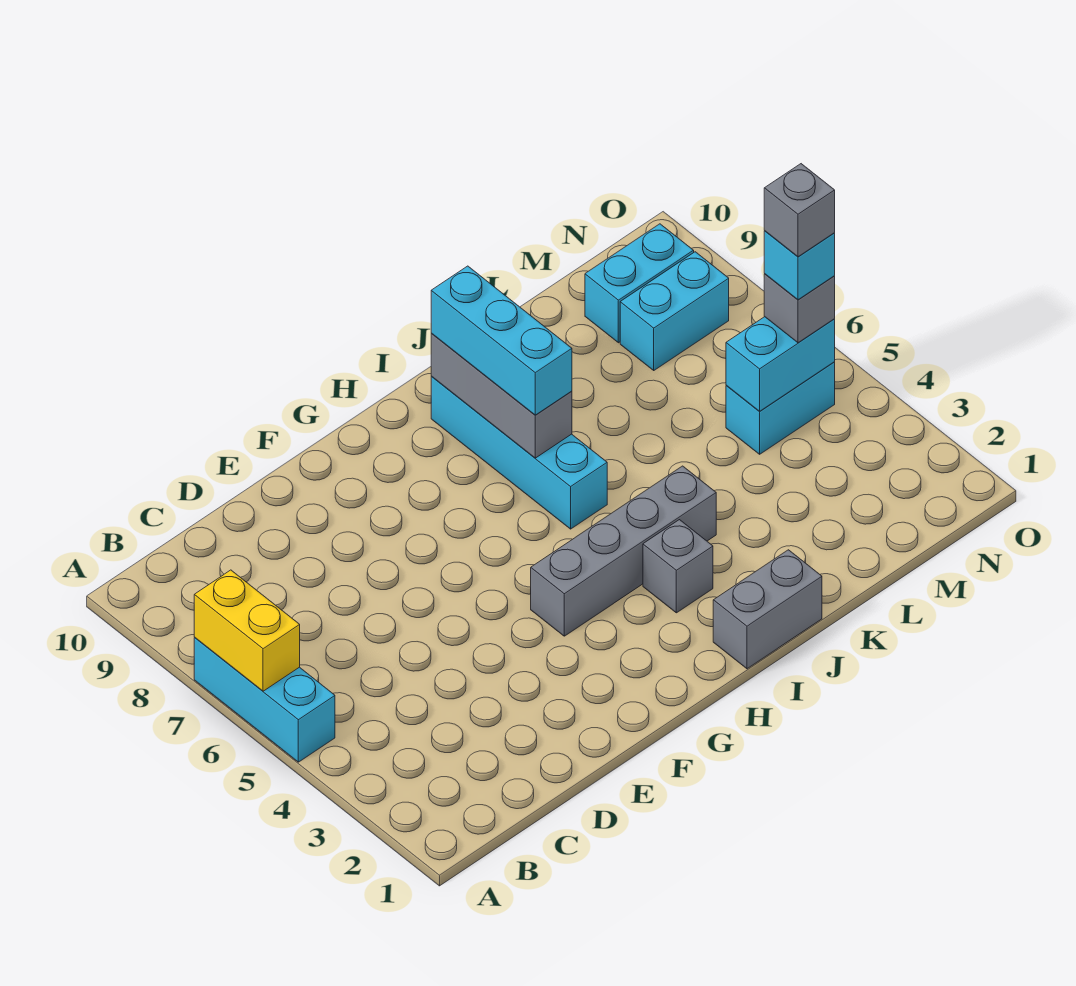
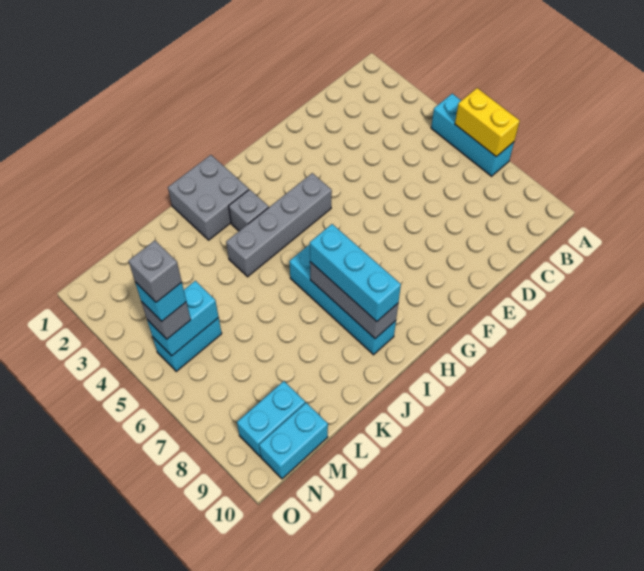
grey brick I1:J1 level 1 -> grey brick I1:J2 level 1
cyan brick M8:N8 level 1 -> cyan brick M10:N10 level 1

